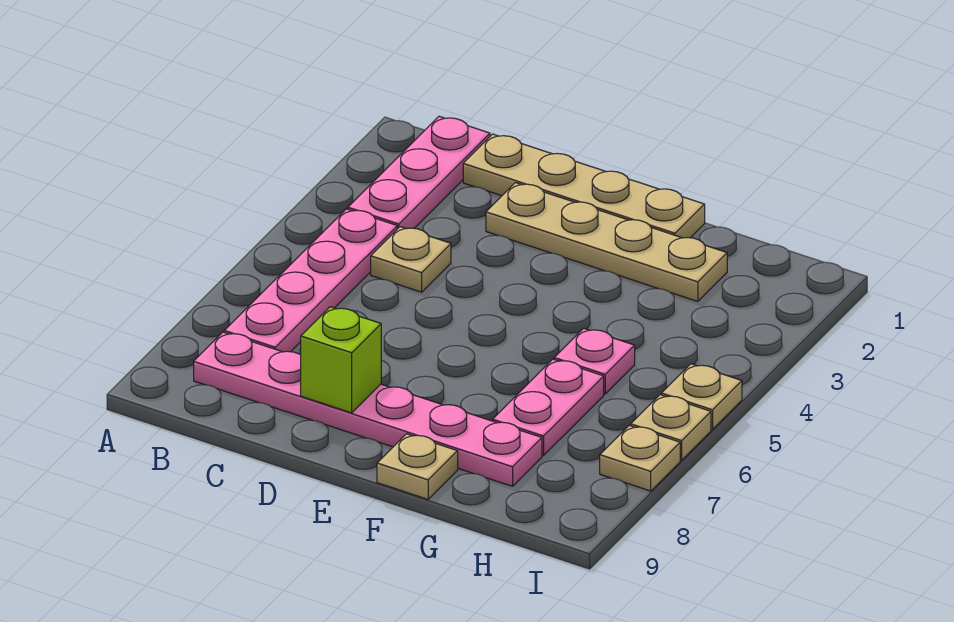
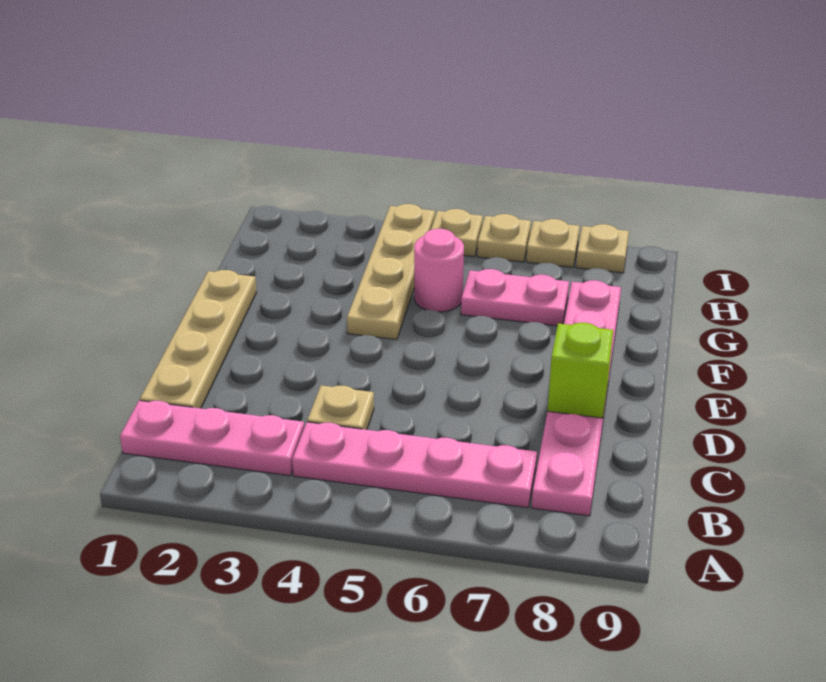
tan plate D2:G2 level 1 -> tan plate F4:I4 level 1
tan plate F9 level 1 -> tan plate I8 level 1
pink plate G5 level 1 -> pink round brick G5 level 1

